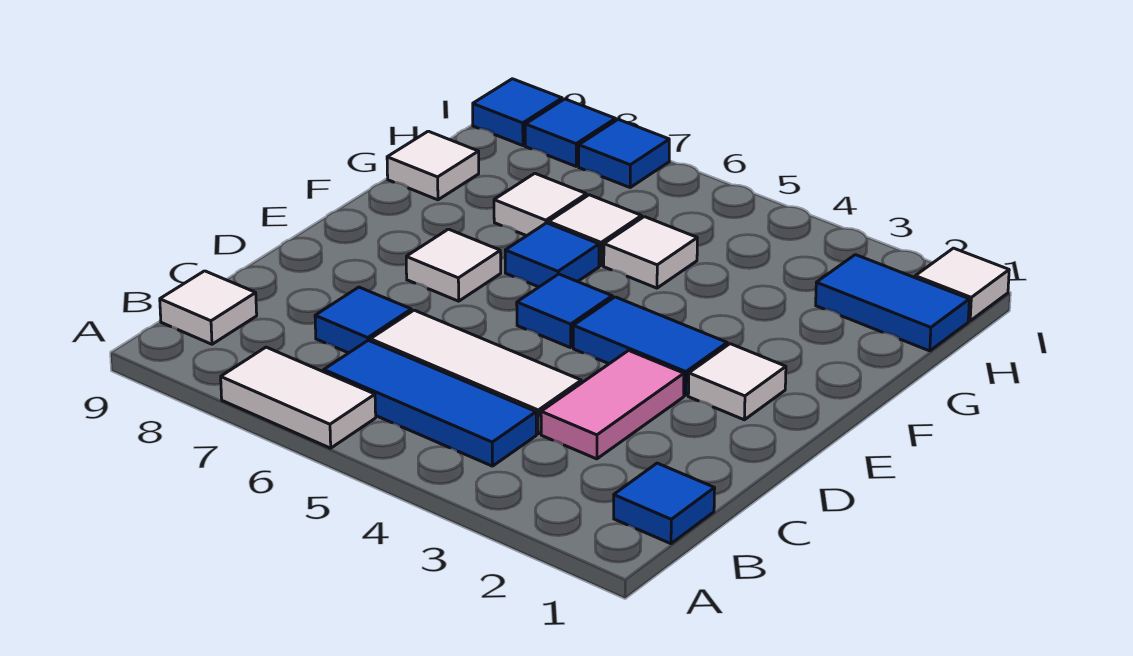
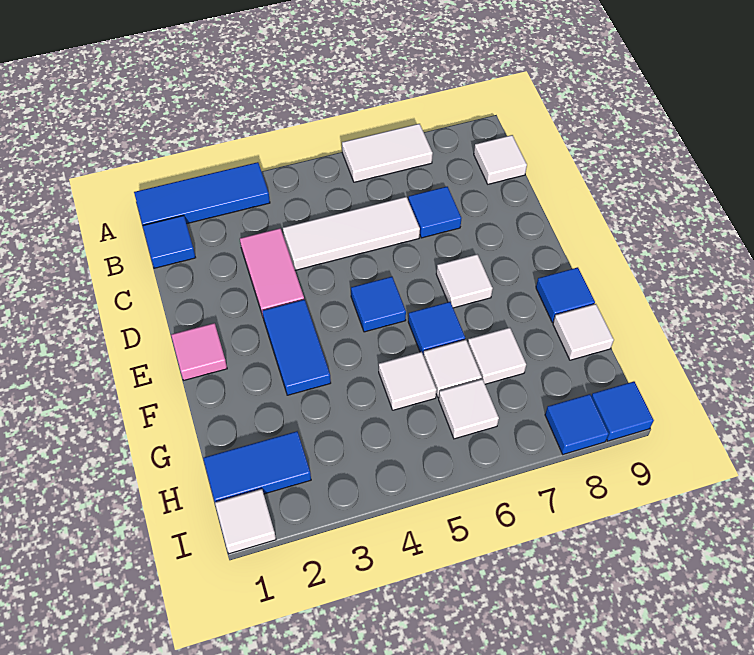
blue tile B4:B6 level 1 -> blue tile A1:A3 level 1
none -> pink tile E1 level 1
white tile E2 level 1 -> white tile H6 level 1
blue tile E3:E4 level 1 -> blue tile E3:F3 level 1
blue tile I7 level 1 -> blue tile F9 level 1

